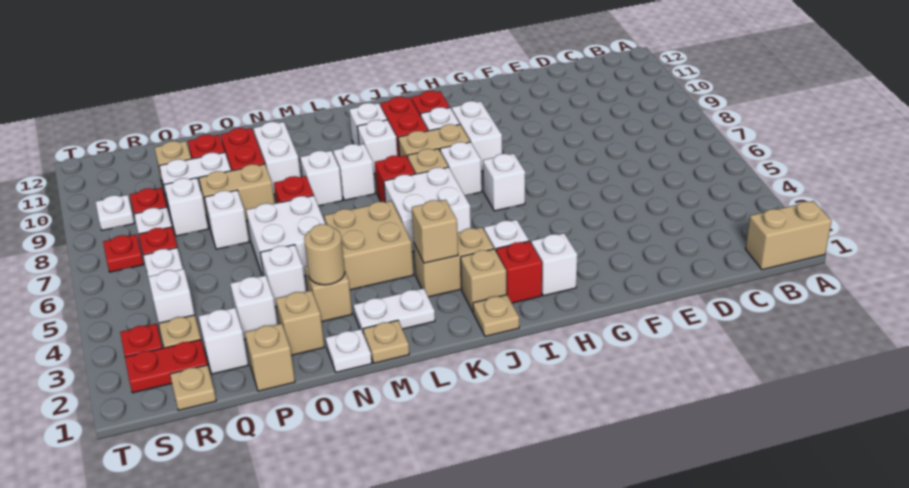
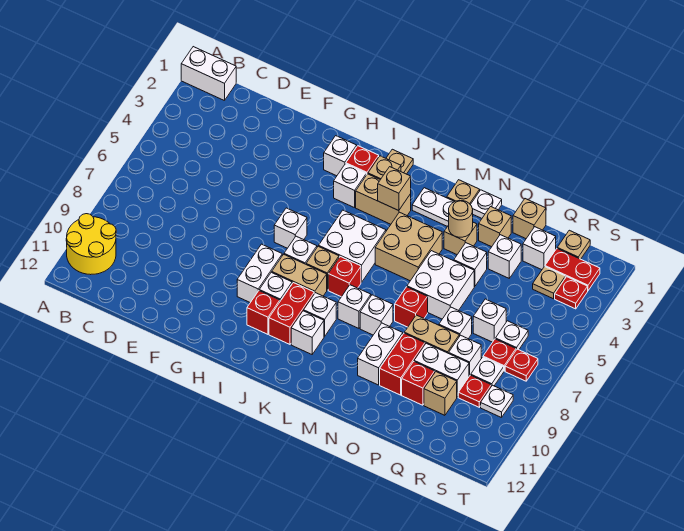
tan brick A1:B1 level 1 -> white brick A1:B1 level 1
none -> yellow round brick A10:B11 level 1
white brick R4 level 1 -> white brick Q6 level 1

